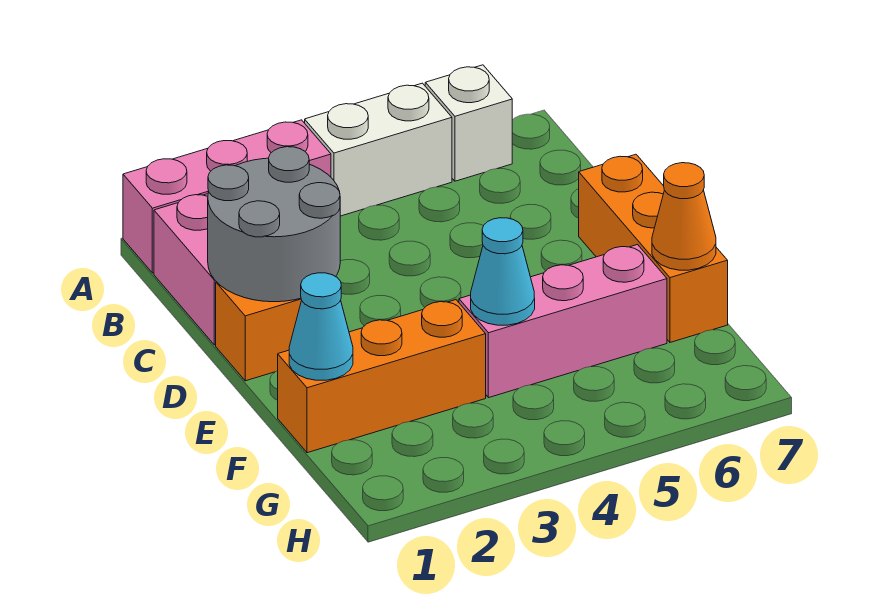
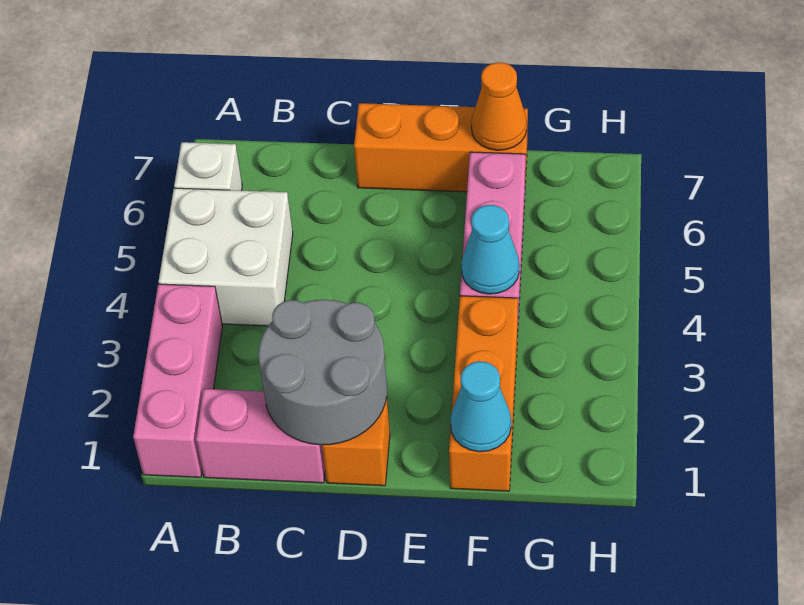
white brick A4:A5 level 1 -> white brick A4:B5 level 1

